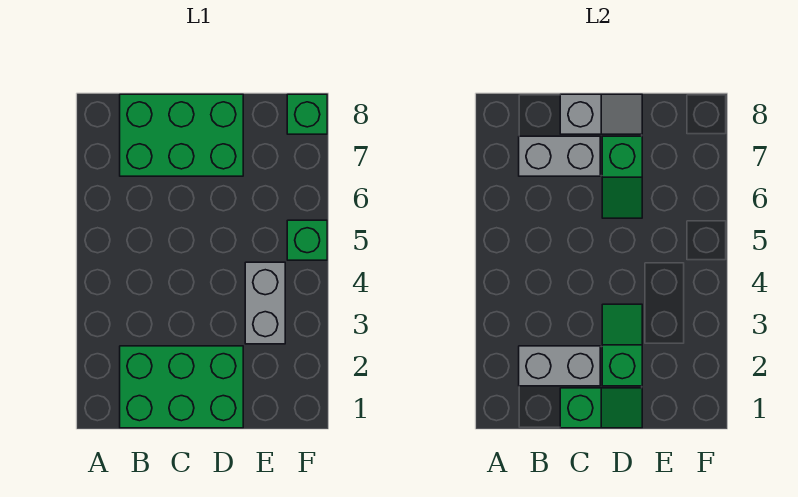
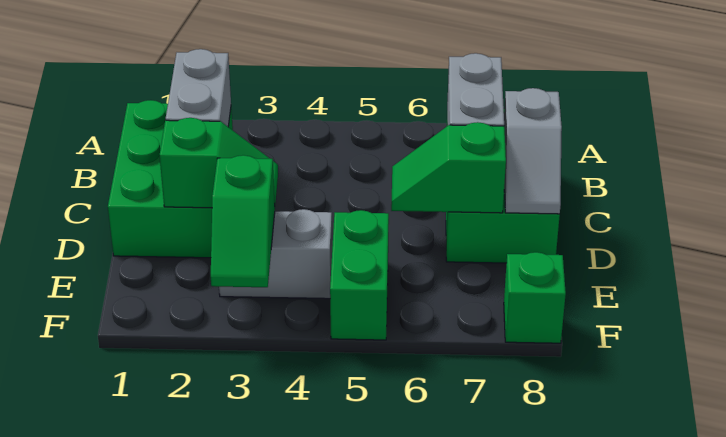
green slope C1:D1 level 2 top C -> green slope E3:F3 level 2 top E
green brick F5 level 1 -> green brick E5:F5 level 1

